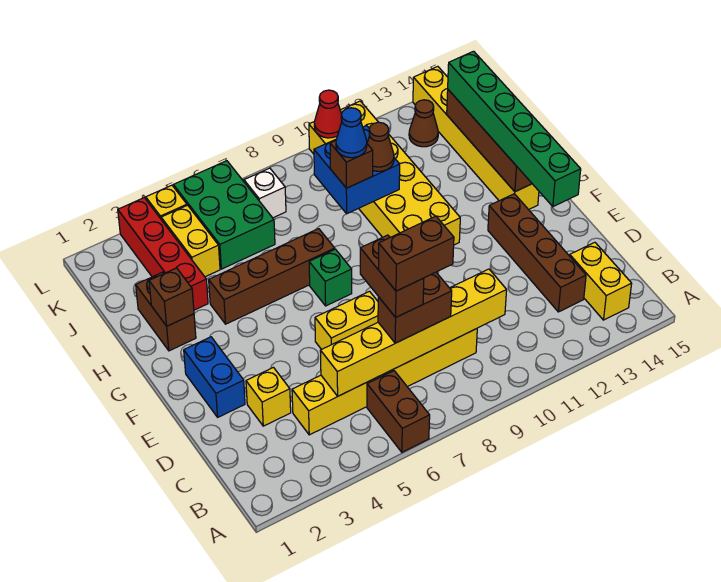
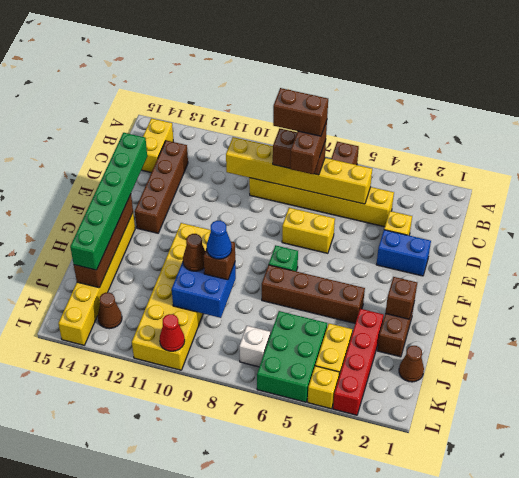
blue brick E2:F2 level 1 -> blue brick E2:E3 level 1
none -> brown cone J1 level 1

